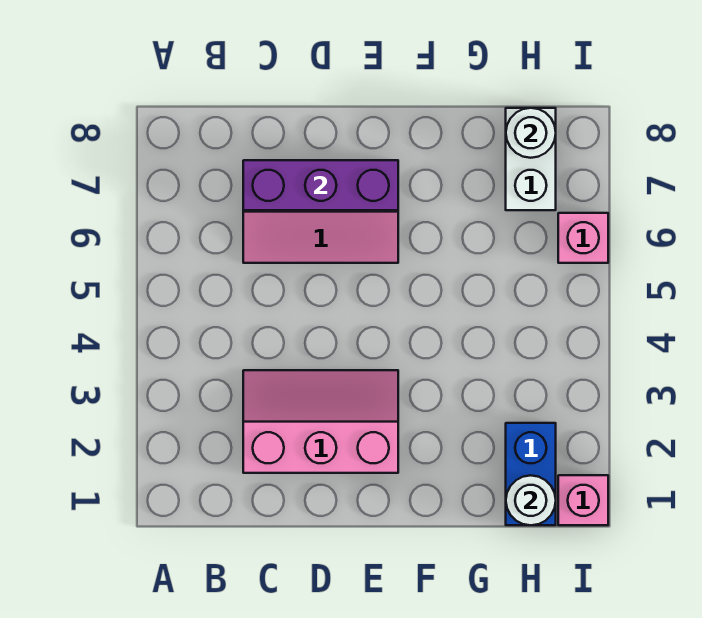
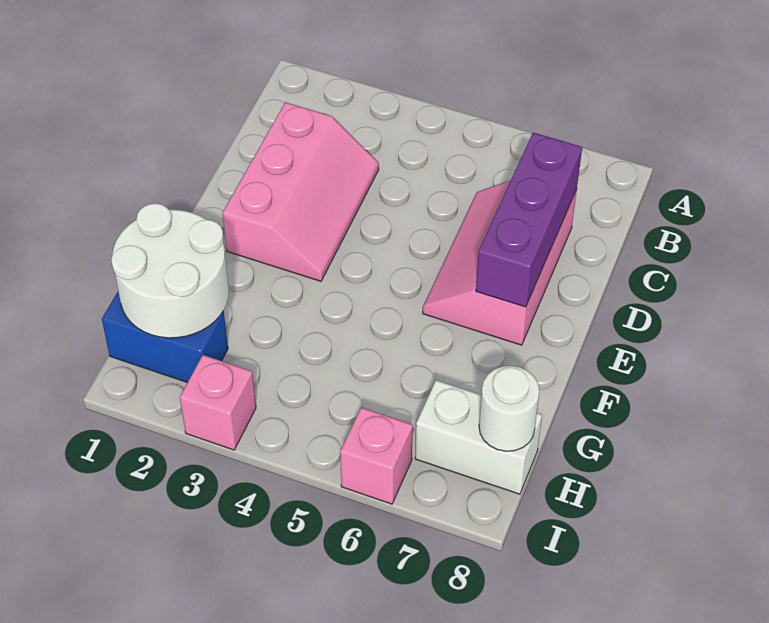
white round brick H1 level 2 -> white round brick G1:H2 level 2
pink brick I1 level 1 -> pink brick I3 level 1

